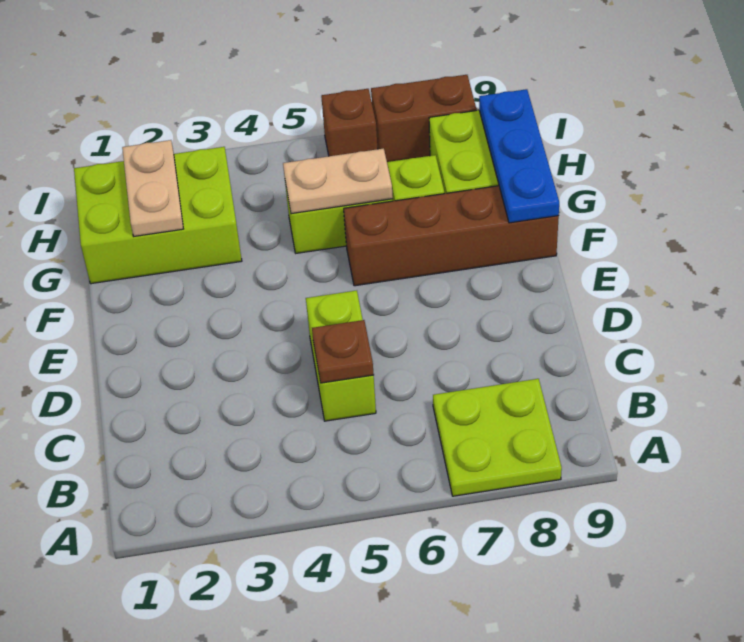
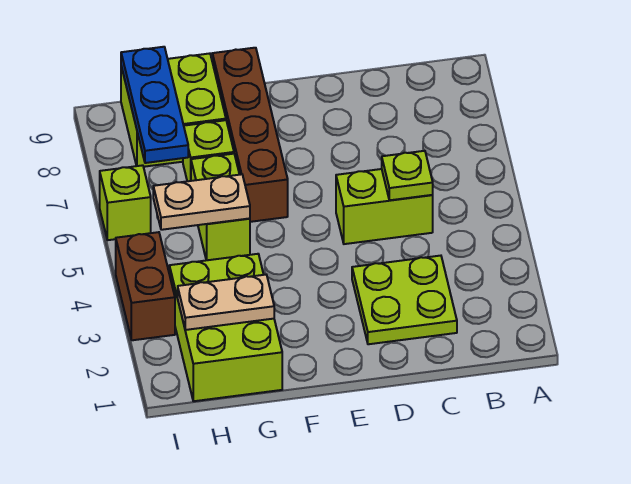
lime plate A7:B8 level 1 -> lime plate C2:D3 level 1
brown plate C5 level 2 -> lime plate C5 level 2
blue plate F9:H9 level 2 -> blue plate H7:H9 level 2
tan plate G5:G6 level 2 -> tan plate G5:H5 level 2
brown brick I6 level 1 -> lime brick I6 level 1
brown brick I7:I8 level 1 -> brown brick I3:I4 level 1

